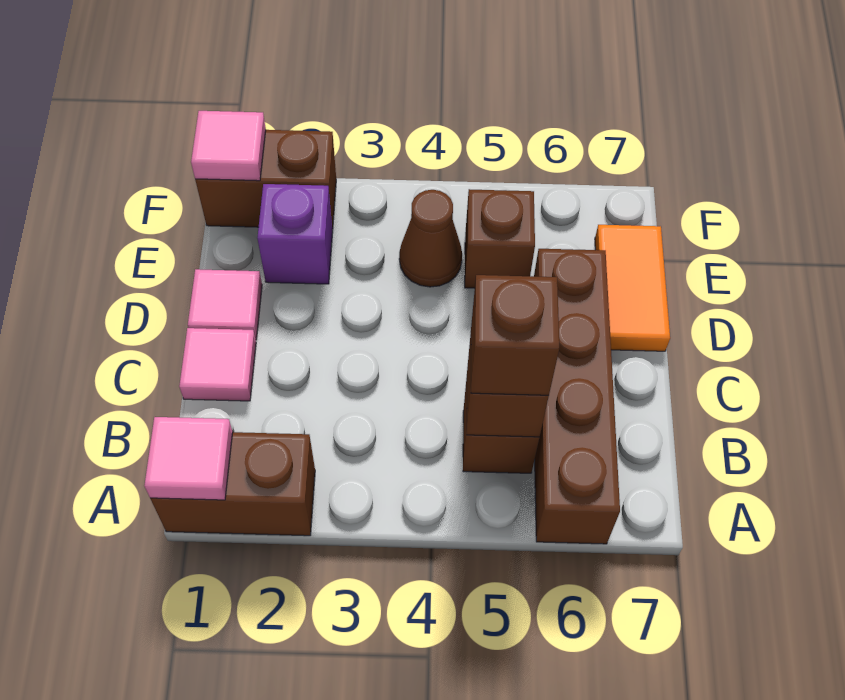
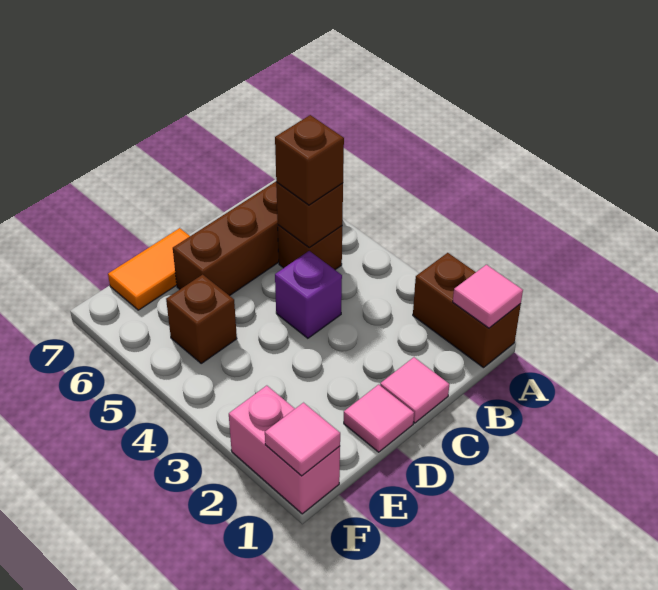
purple brick E2 level 1 -> purple brick C4 level 1
brown cone E4 level 1 -> none
brown brick F1:F2 level 1 -> pink brick F1:F2 level 1

